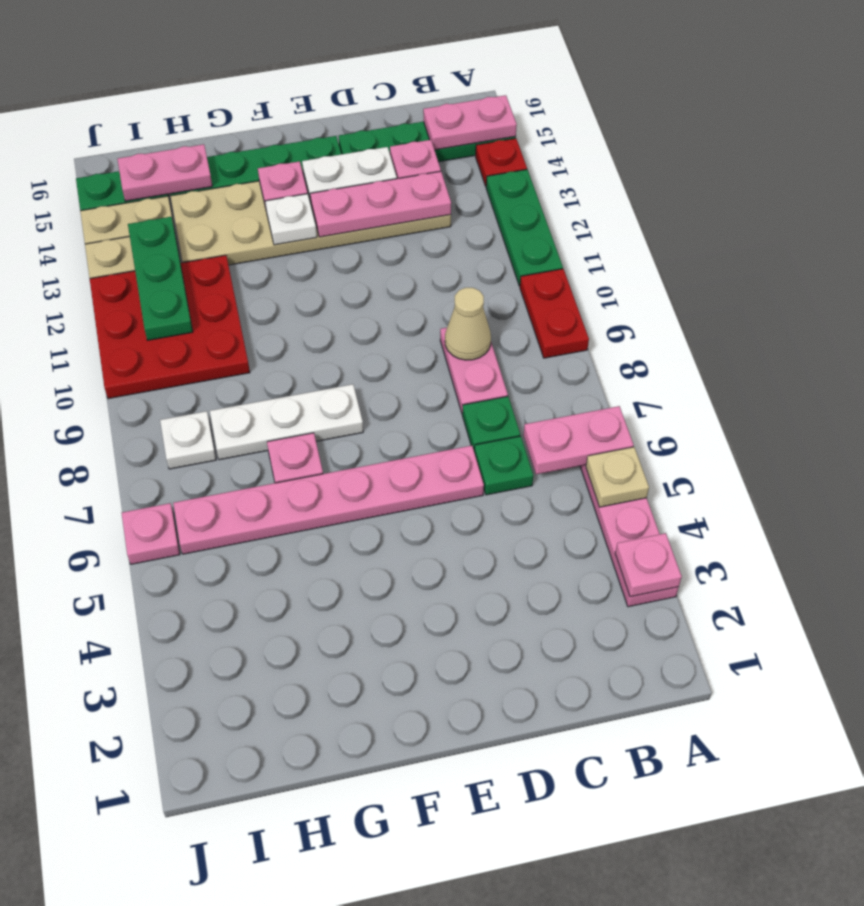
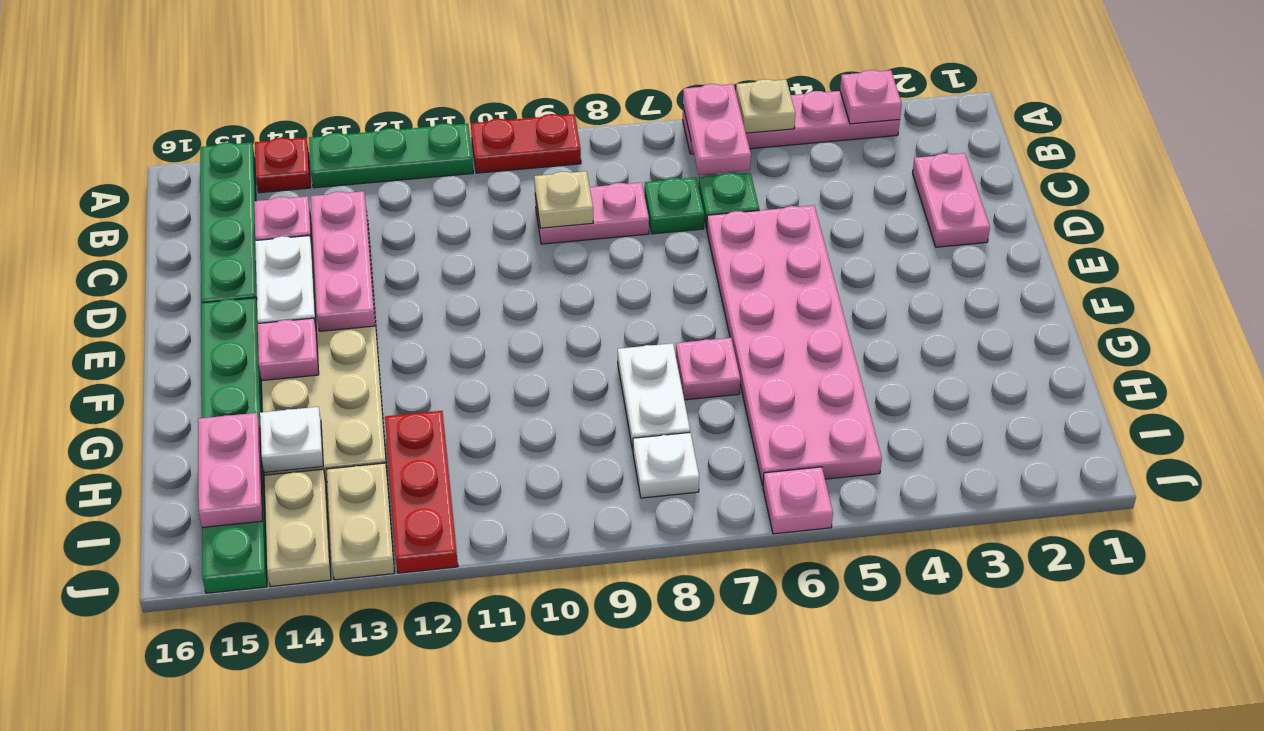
pink plate A15:B15 level 2 -> pink plate C2:D2 level 1
tan cone C9 level 2 -> tan plate C9 level 2
pink plate D6:I6 level 1 -> pink plate D5:I6 level 1
white plate F8:H8 level 1 -> white plate G8:H8 level 1
white plate F13 level 2 -> white plate H14 level 2
red plate H10:J12 level 1 -> red plate H12:J12 level 1
green plate I11:I13 level 2 -> none

